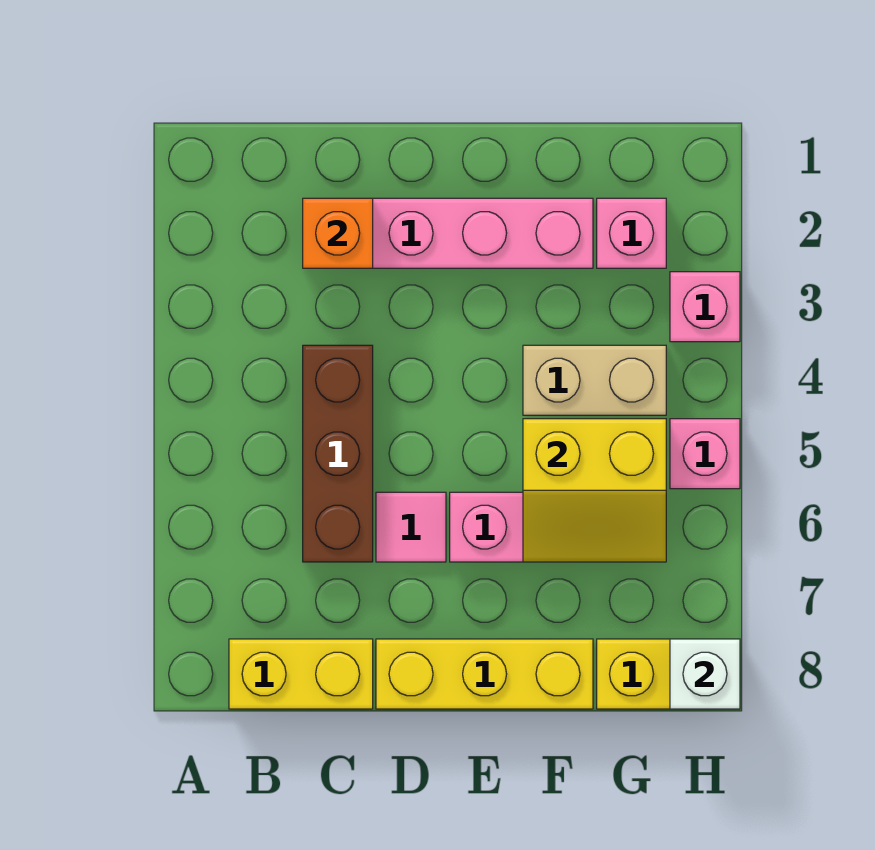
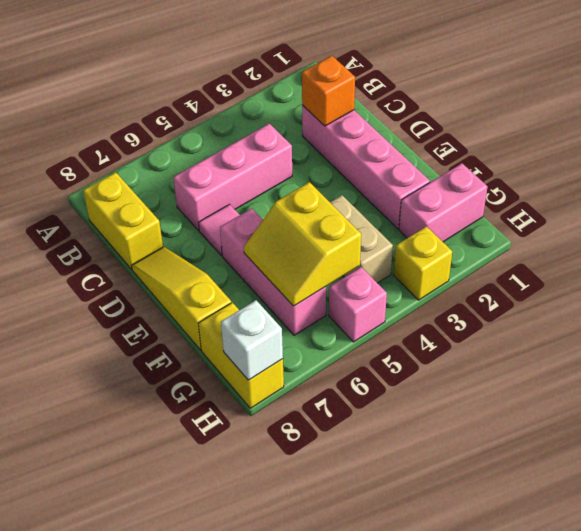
brown brick C4:C6 level 1 -> pink brick C4:C6 level 1
yellow brick D8:F8 level 1 -> yellow slope D8:F8 level 1 top F
pink brick G2 level 1 -> pink brick G1:G2 level 1
pink brick H3 level 1 -> yellow brick H3 level 1

